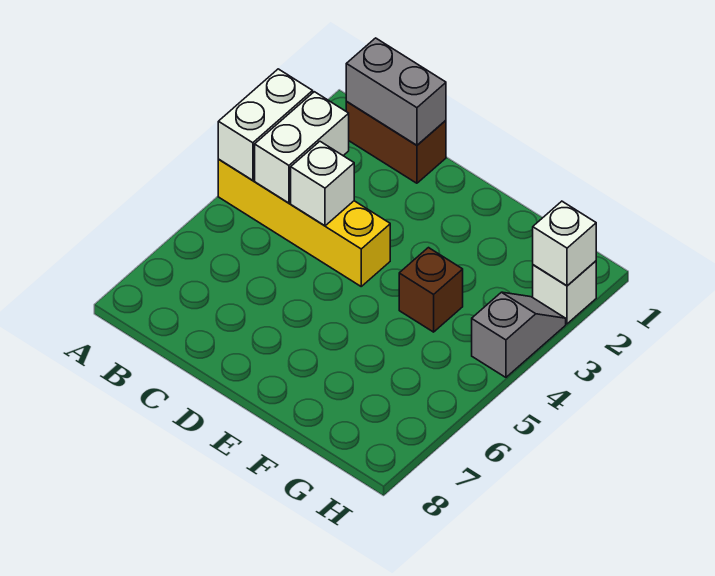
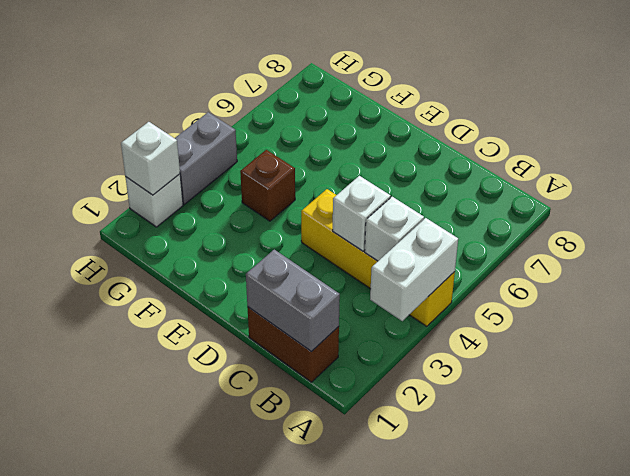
white brick B3:B4 level 2 -> white brick B4 level 2
grey slope H3:H4 level 1 top 4 -> grey brick H3:H4 level 1

